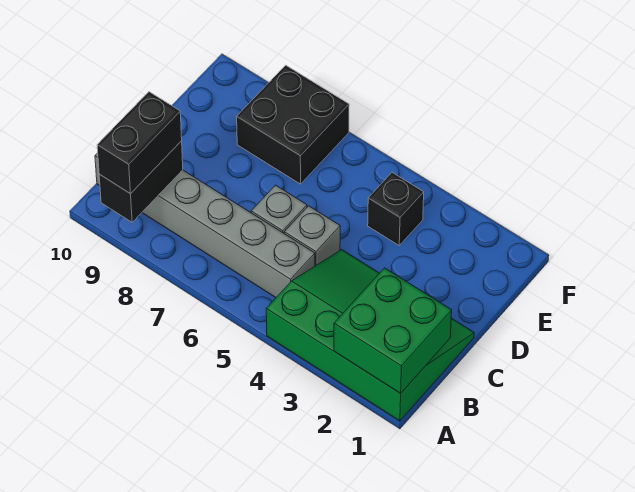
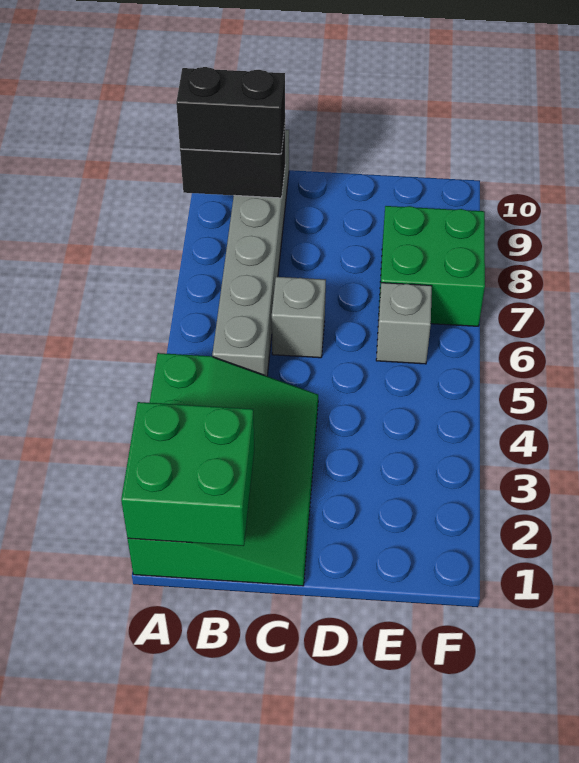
grey brick C5 level 1 -> grey brick E6 level 1
black brick E4 level 1 -> none
black brick E7:F8 level 1 -> green brick E7:F8 level 1

